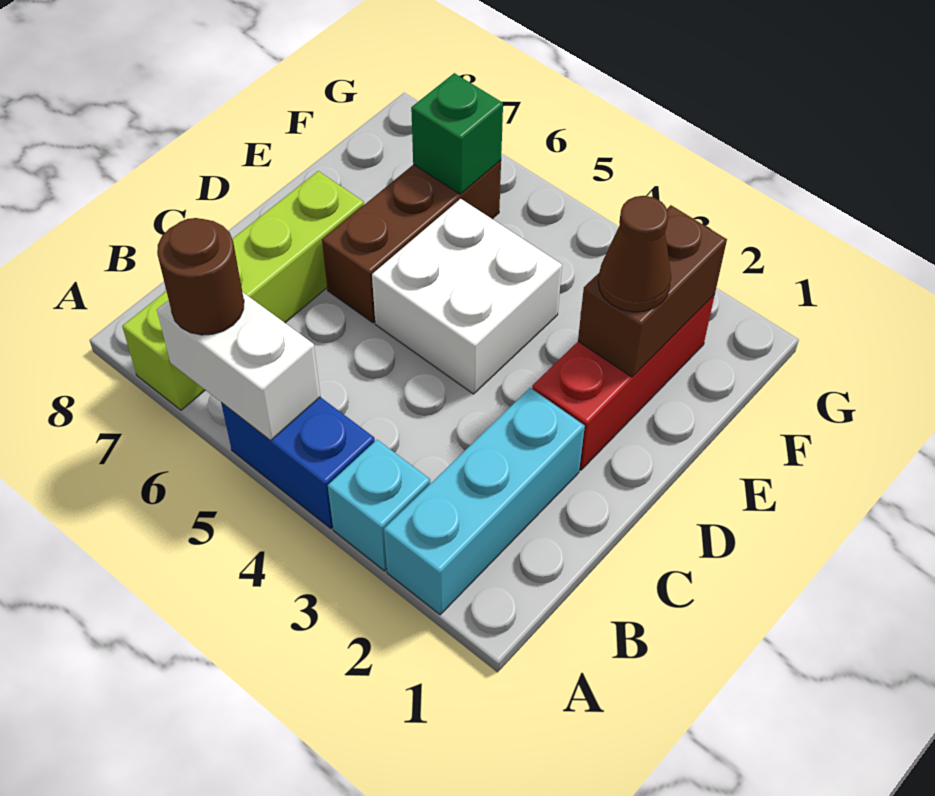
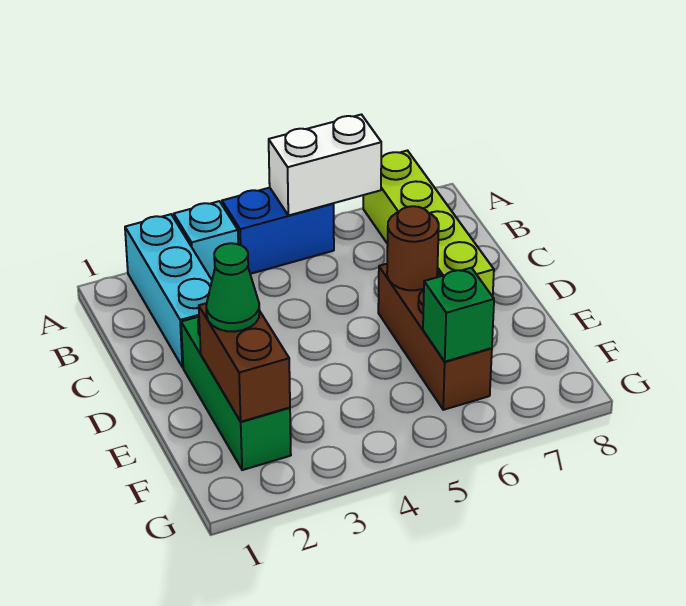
brown round brick A6 level 3 -> brown round brick D6 level 2
red brick D2:F2 level 1 -> green brick D2:F2 level 1
white brick D4:E5 level 1 -> none
brown cone E2 level 3 -> green cone E2 level 3

